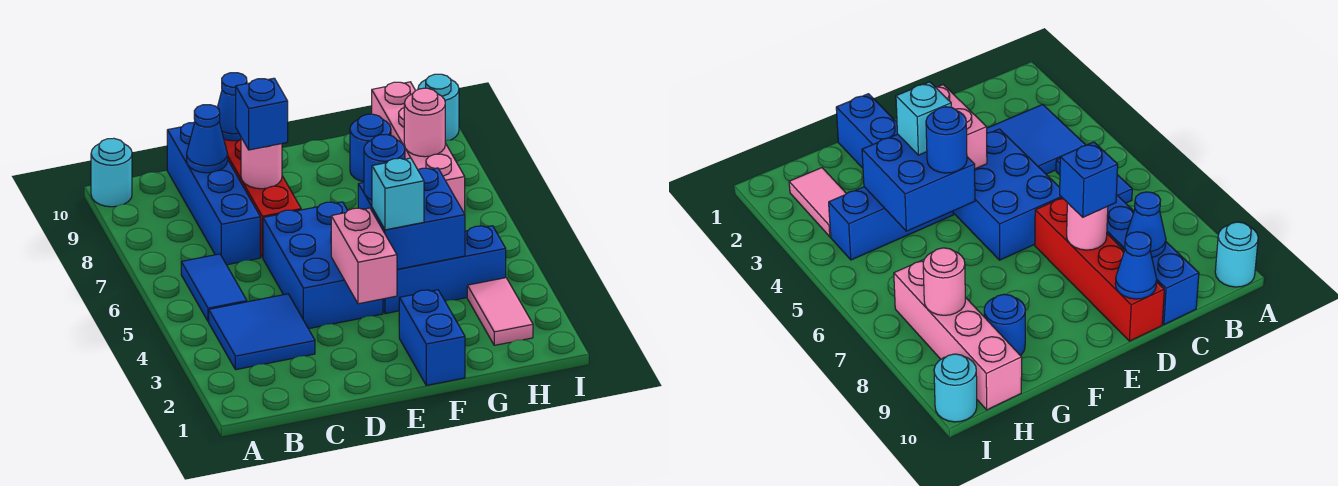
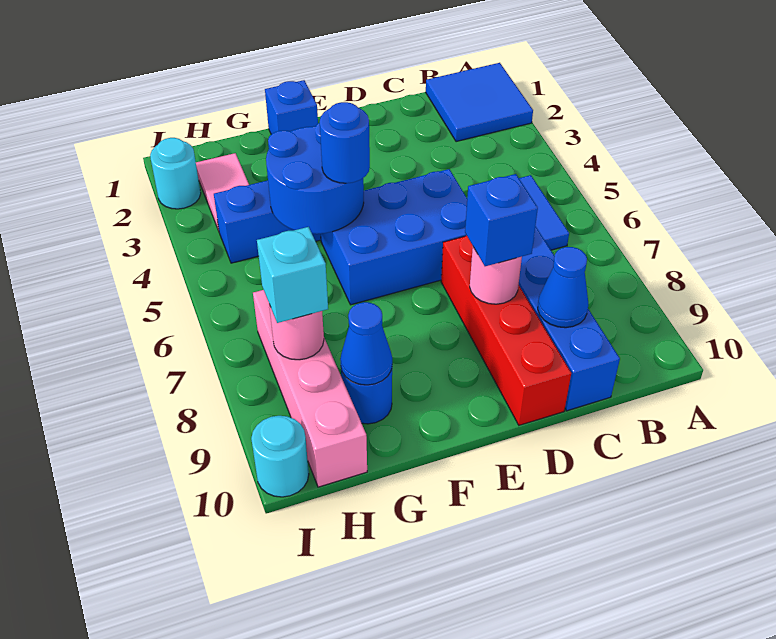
cyan round brick A10 level 1 -> cyan round brick I2 level 1
blue tile B3:C4 level 1 -> blue tile A1:B2 level 1
blue brick D4:E6 level 1 -> blue brick D5:F6 level 1
blue cone D10 level 2 -> blue cone G9 level 2
pink brick E3:E4 level 2 -> none
blue brick F1:F2 level 1 -> blue brick F1 level 1
blue brick F4:G5 level 2 -> blue round brick F4:G5 level 2
cyan brick F4 level 3 -> cyan brick H8 level 3

